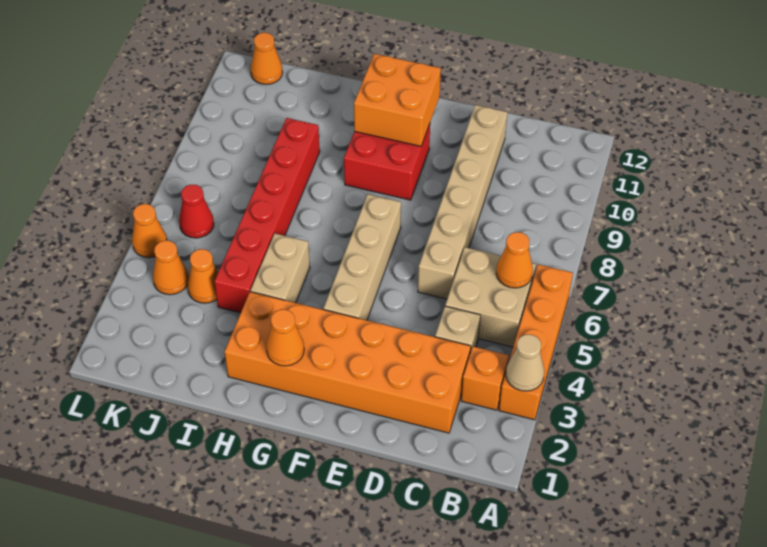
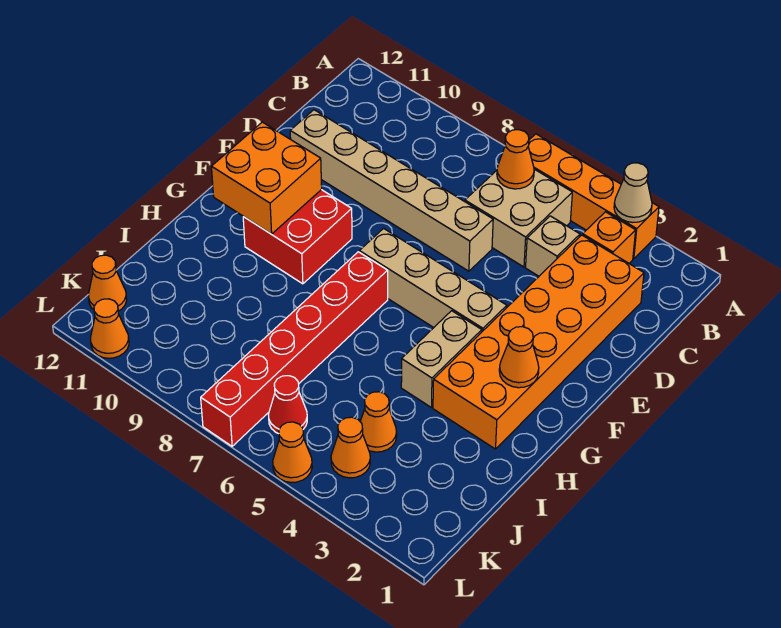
tan brick H4:H5 level 1 -> tan brick G4:H4 level 1
red brick I4:I9 level 1 -> red brick G7:L7 level 1
none -> orange cone L11 level 1

